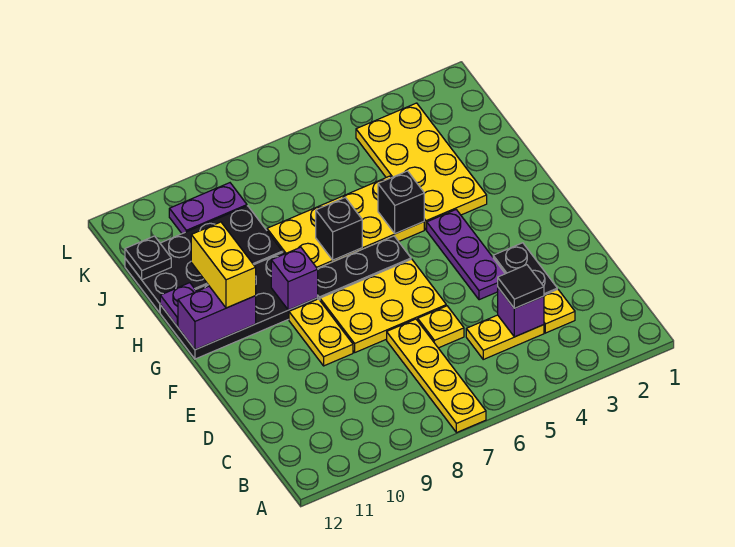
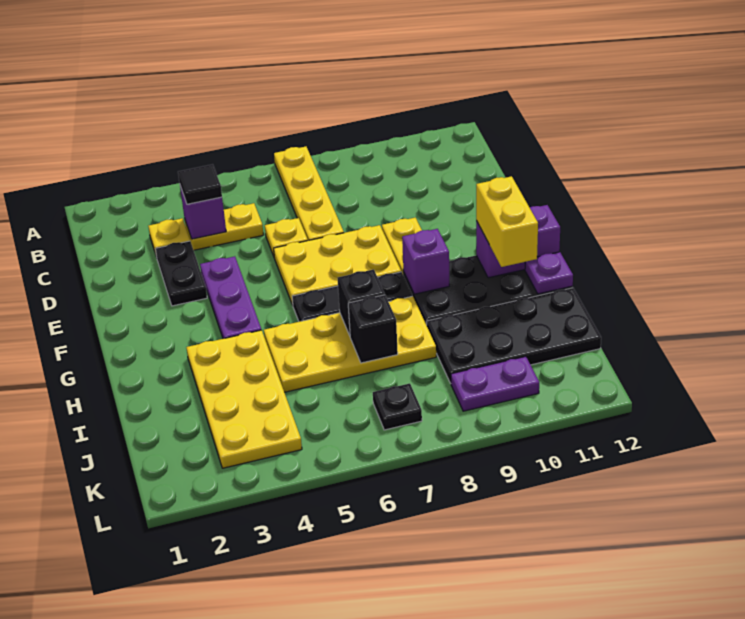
black brick H5 level 2 -> black brick I7 level 2
black plate J12 level 2 -> black plate K7 level 1

